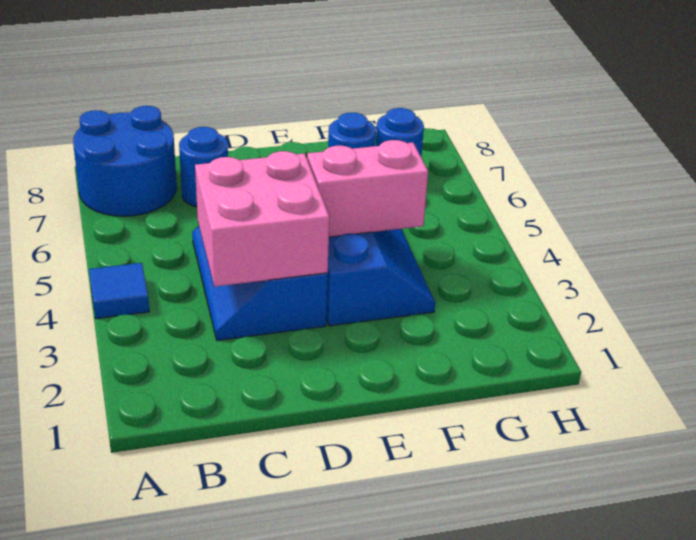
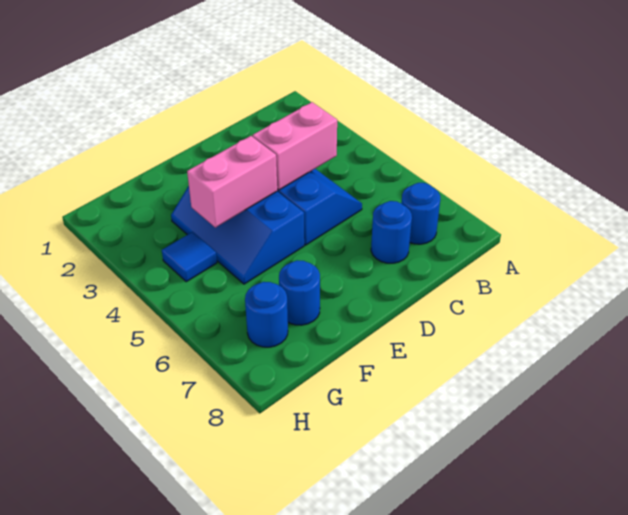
blue tile A4 level 1 -> blue tile G4 level 1
blue round brick A7:B8 level 1 -> blue round brick B7 level 1
pink brick C3:D4 level 2 -> pink brick C4:D4 level 2

